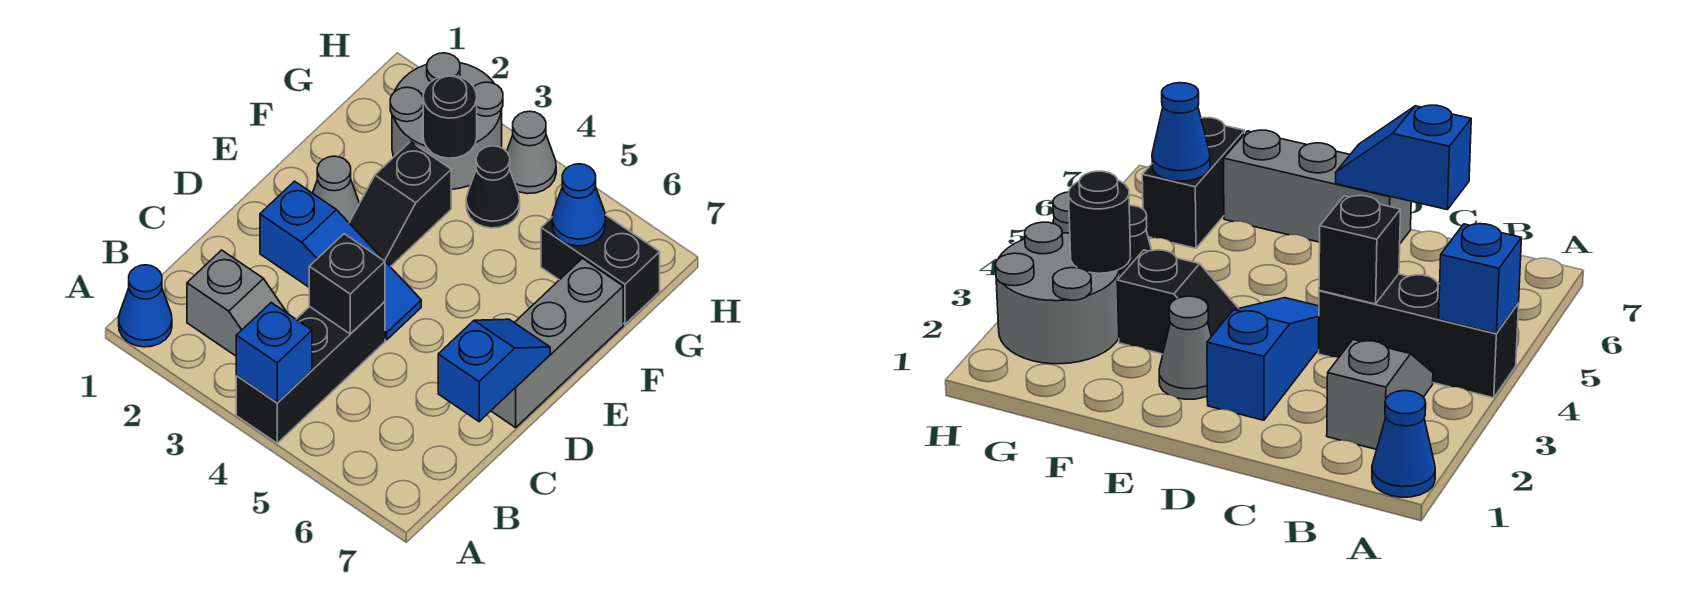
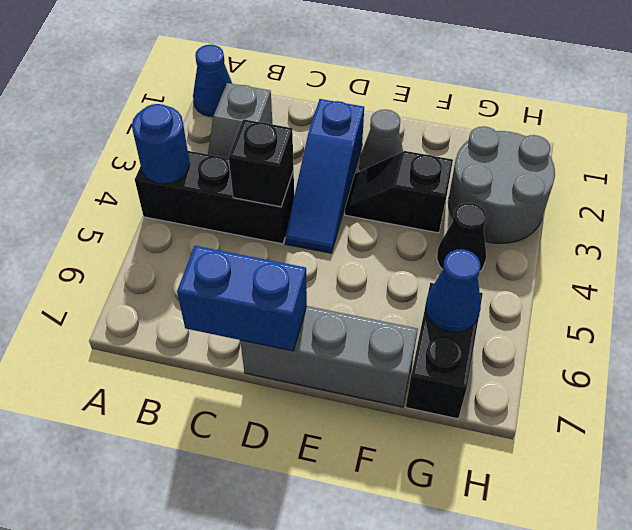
blue brick A4 level 2 -> blue round brick A4 level 2
blue slope C7:D7 level 2 top C -> blue brick C7:D7 level 2
black round brick G3 level 2 -> none
grey cone H4 level 1 -> none

